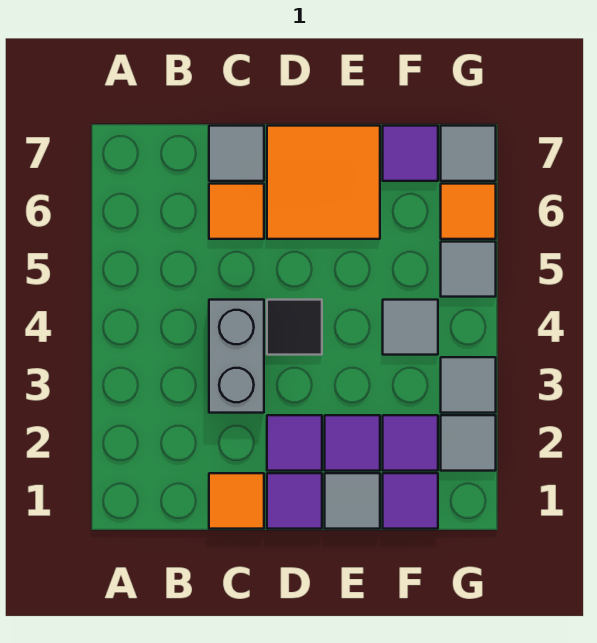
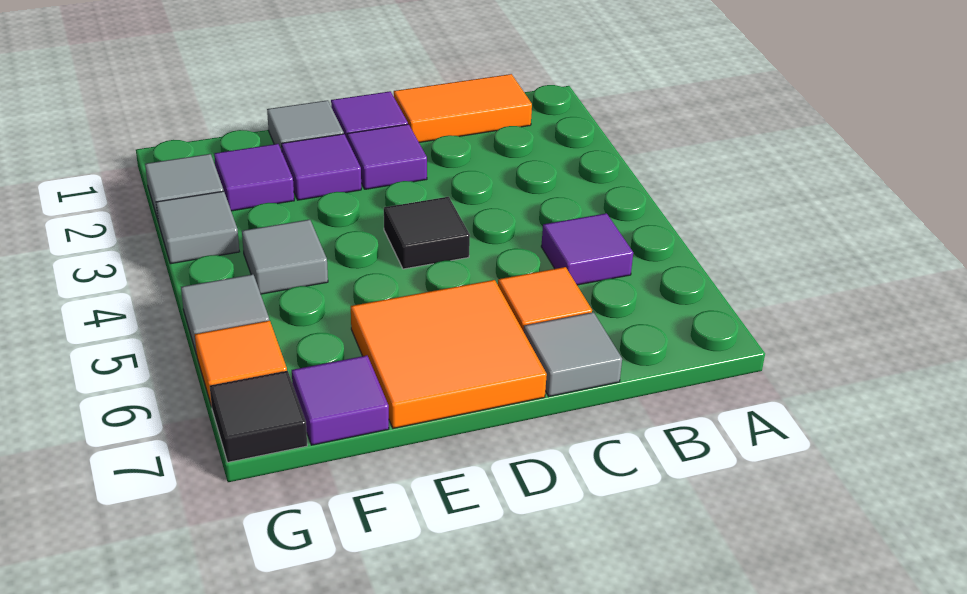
orange tile C1 level 1 -> orange tile B1:C1 level 1
grey brick C3:C4 level 1 -> none
purple tile F1 level 1 -> purple tile B5 level 1
grey tile G7 level 1 -> black tile G7 level 1

